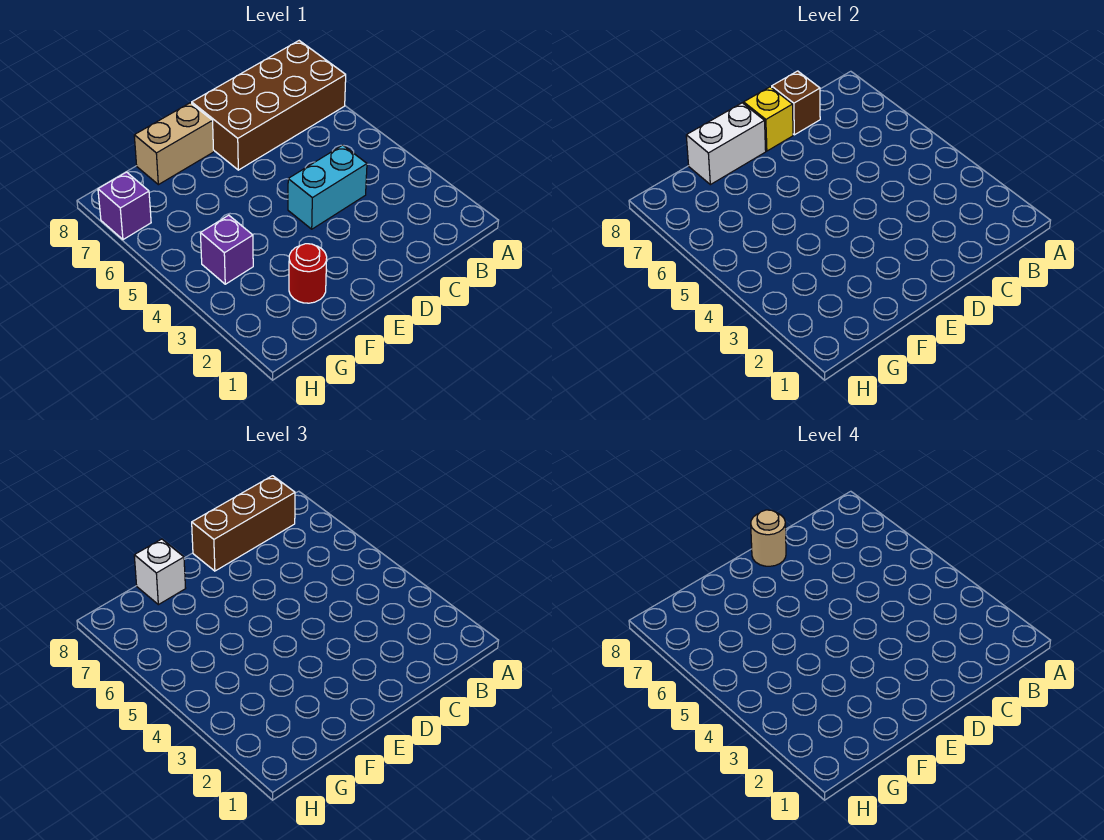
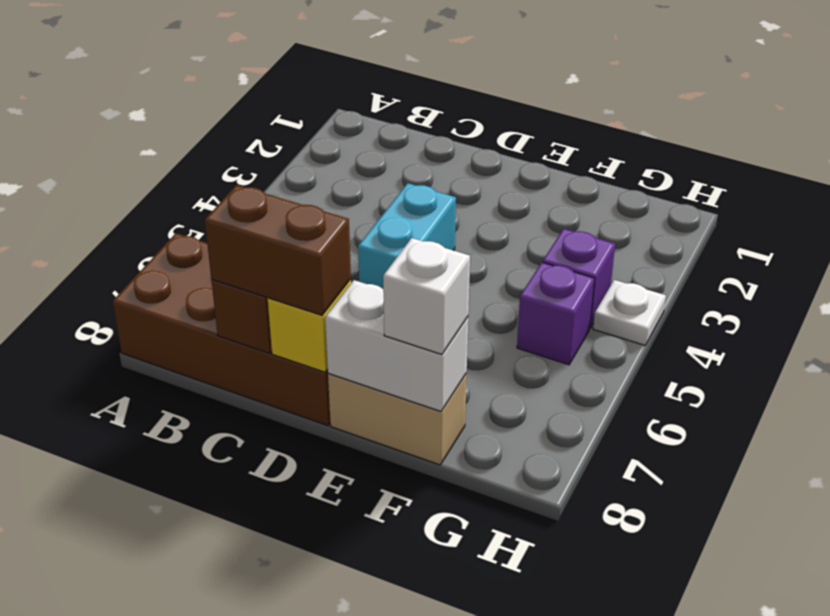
brown brick B8:D8 level 3 -> brown brick C8:D8 level 3
cyan brick C4:D4 level 1 -> cyan brick D4:D5 level 1
tan round brick D8 level 4 -> none
red round brick F2 level 1 -> none
none -> white plate H4 level 1
purple brick H7 level 1 -> purple brick G5 level 1

